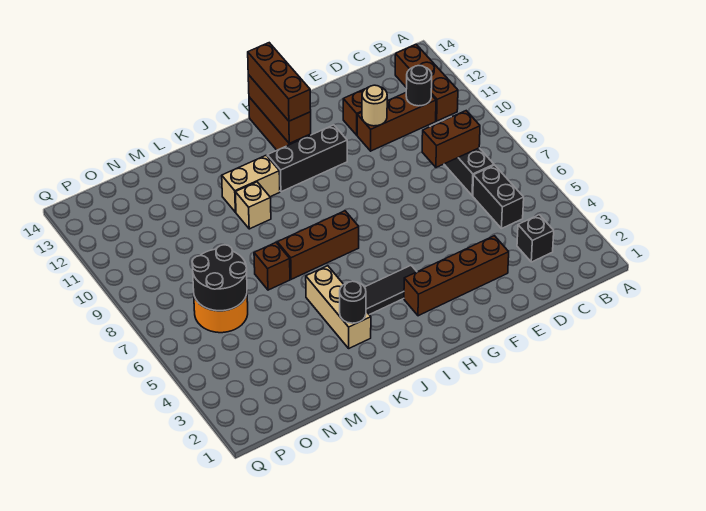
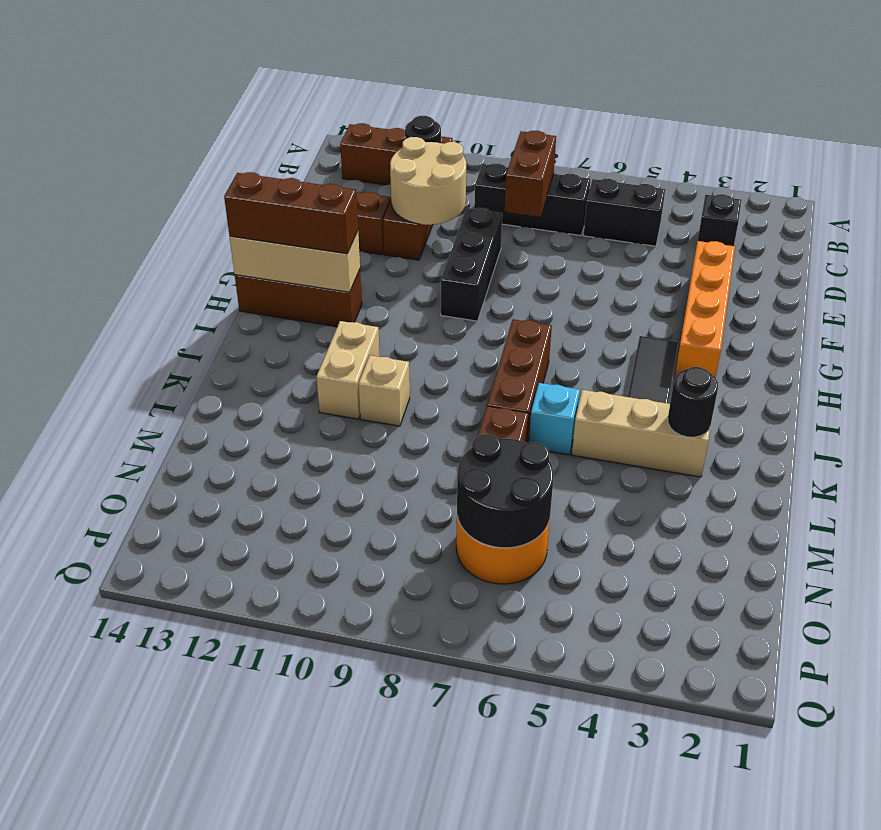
brown brick E3:H3 level 1 -> orange brick E3:H3 level 1
tan round brick E11 level 2 -> tan round brick D10:E11 level 2
black brick G11:I11 level 1 -> black brick E9:G9 level 1
brown brick H12:H14 level 2 -> tan brick H12:H14 level 2
none -> cyan brick K6 level 1

